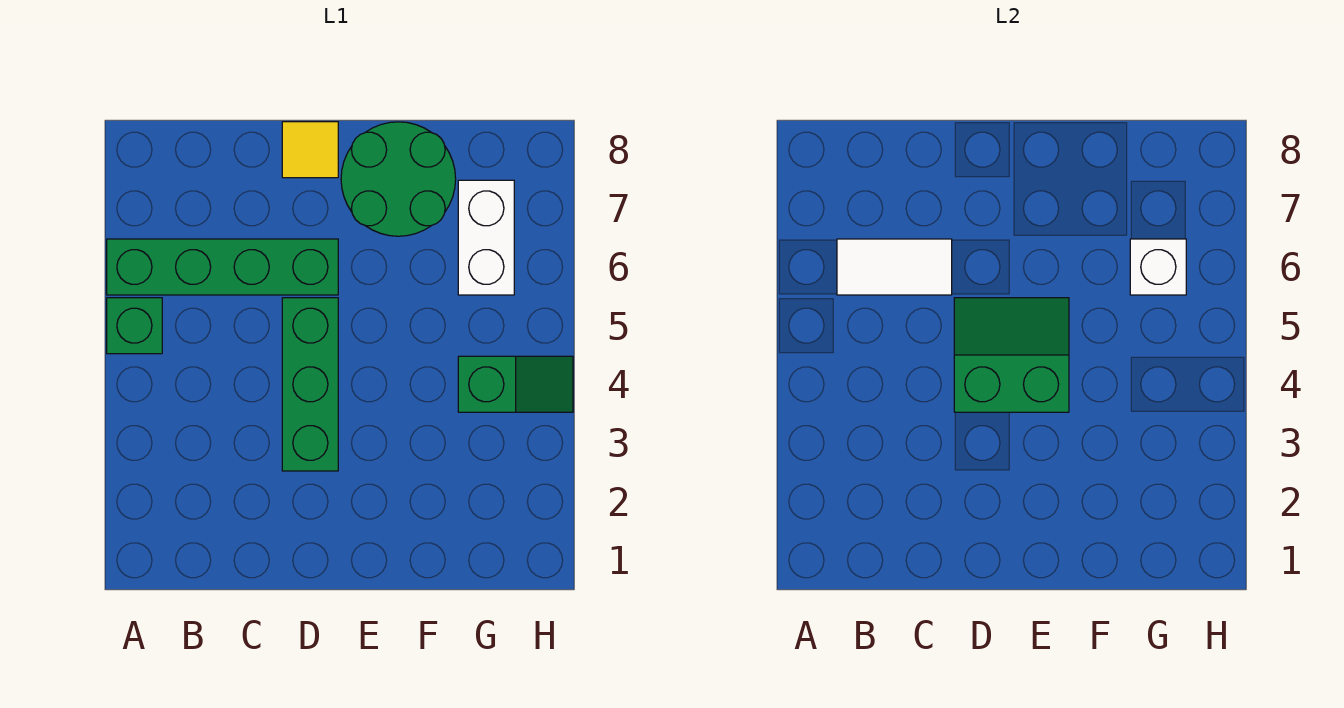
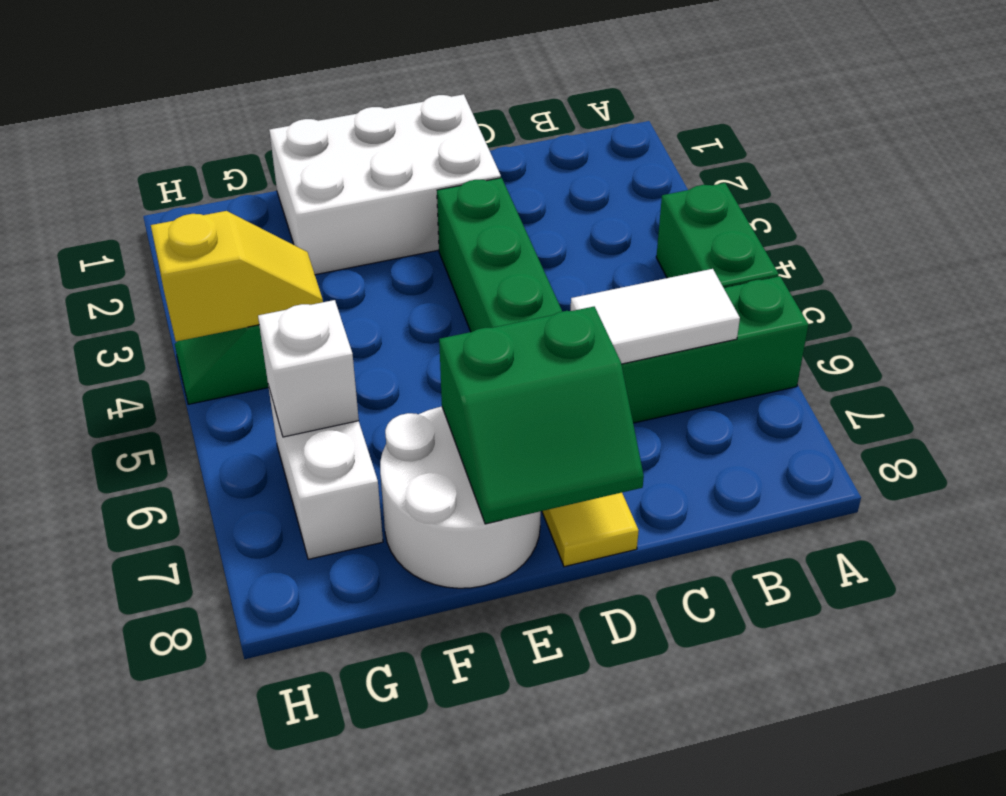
green brick A5 level 1 -> green brick A4:A5 level 1
none -> white brick D1:F2 level 1
green slope D4:E5 level 2 top 4 -> green slope D7:E8 level 2 top 7
green round brick E7:F8 level 1 -> white round brick E7:F8 level 1
none -> yellow slope G4:H4 level 2 top H

